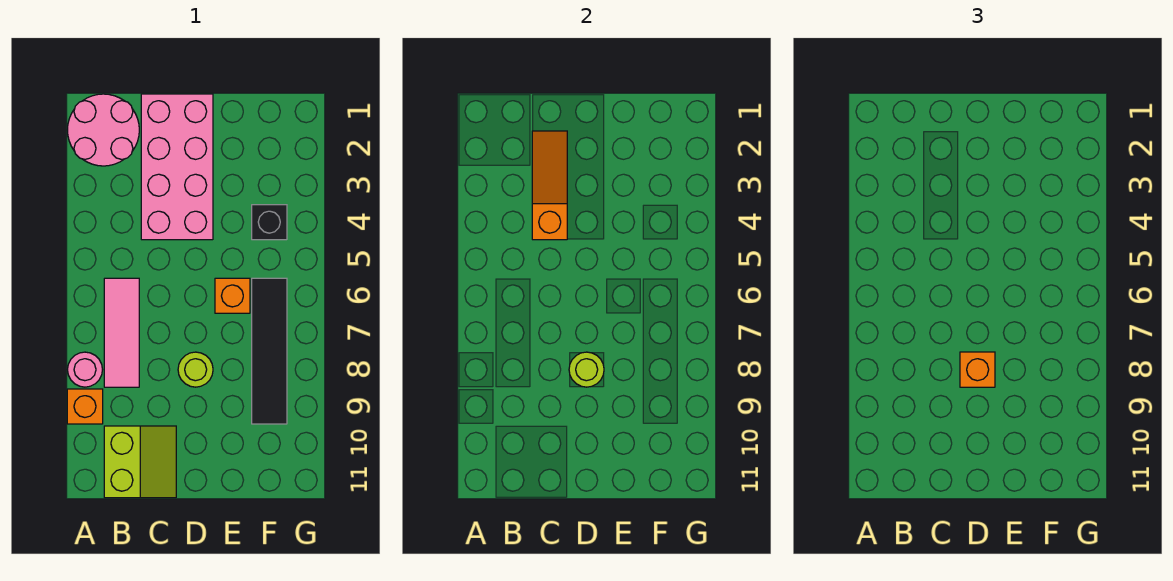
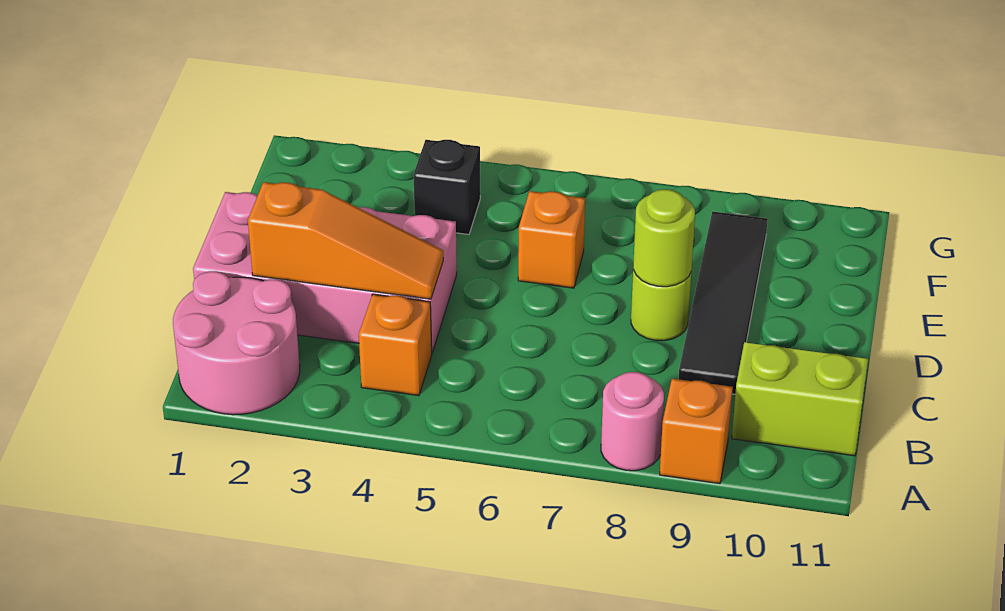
pink tile B6:B8 level 1 -> none
orange slope C2:C4 level 2 top 4 -> orange slope C2:C4 level 2 top 2
orange brick D8 level 3 -> orange brick B4 level 1
black tile F6:F9 level 1 -> black tile C9:F9 level 1

